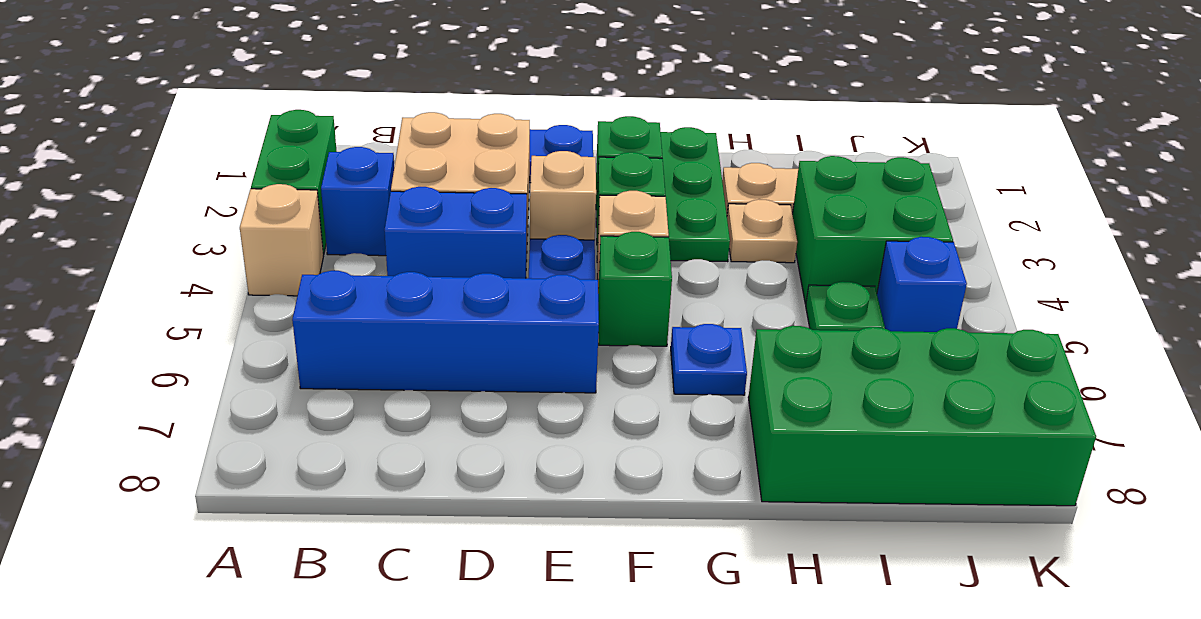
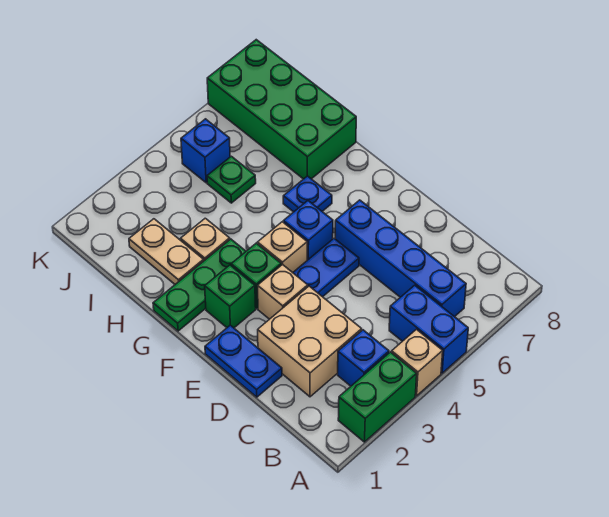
blue brick C4:D4 level 1 -> blue brick A5:B5 level 1
green brick F5 level 1 -> blue brick F5 level 1
green brick I3:J4 level 1 -> none

